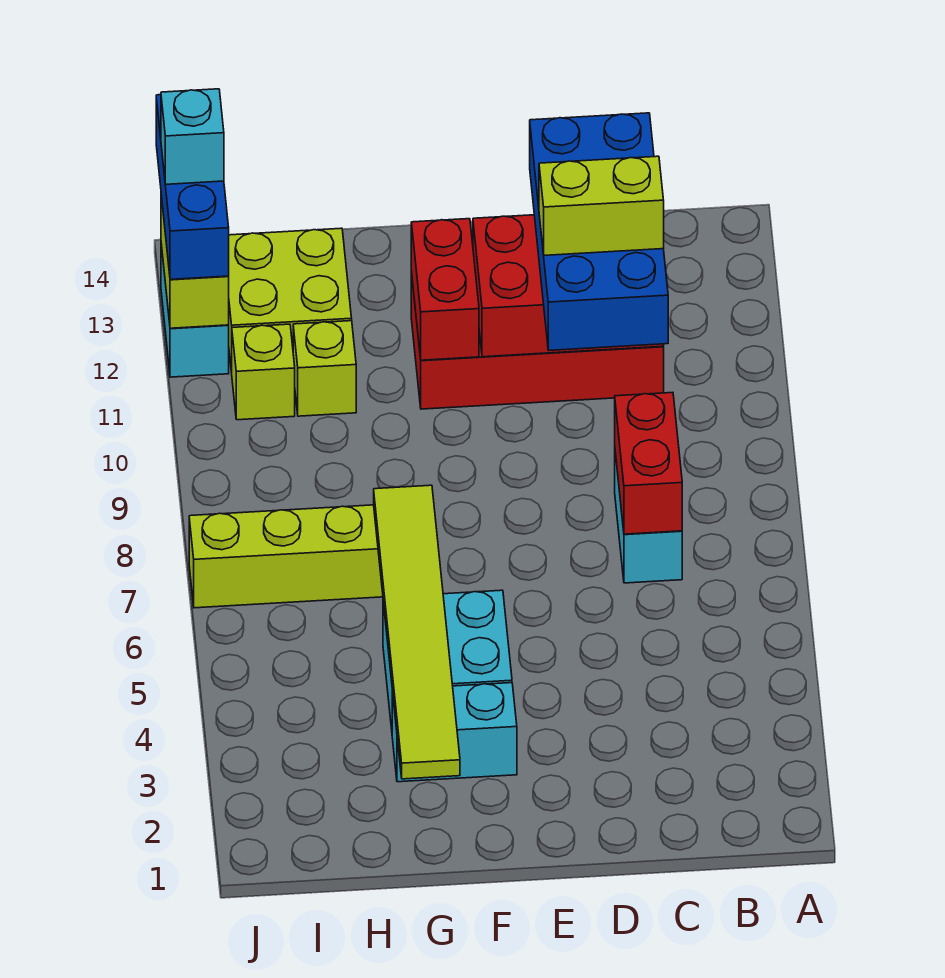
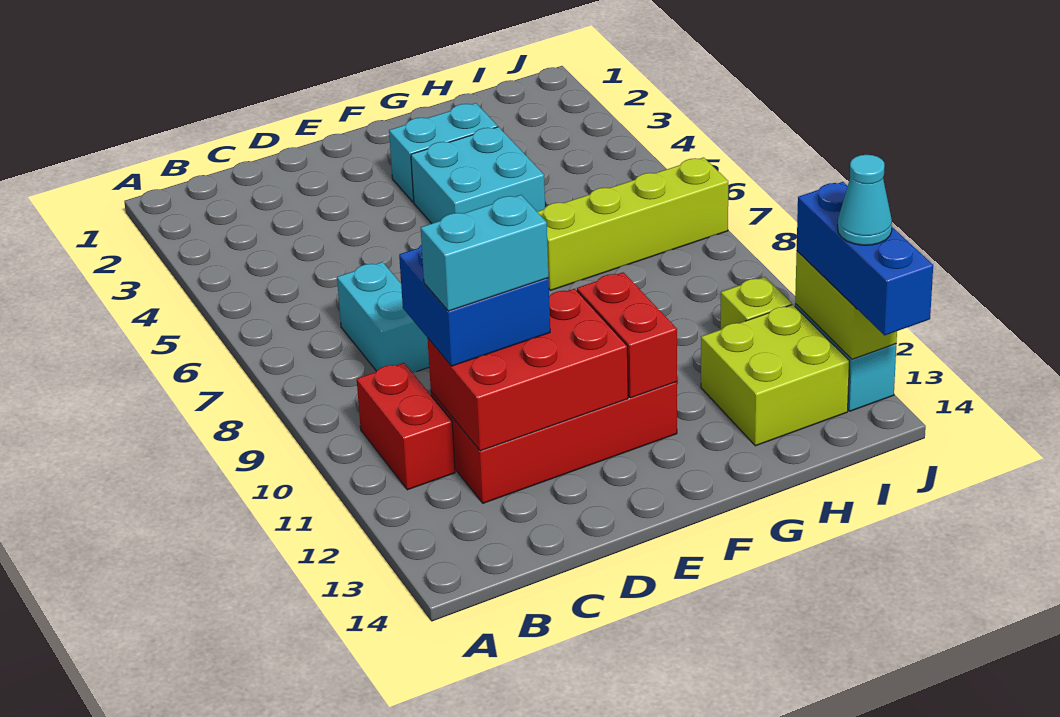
red brick C7:C8 level 2 -> red brick B10:B11 level 1
blue brick C10:D13 level 3 -> blue brick C10:D11 level 3
lime brick C11:D11 level 4 -> cyan brick C11:D11 level 4
lime tile G2:G7 level 2 -> none
lime brick H11 level 1 -> none
cyan brick J13 level 4 -> cyan cone J13 level 4

